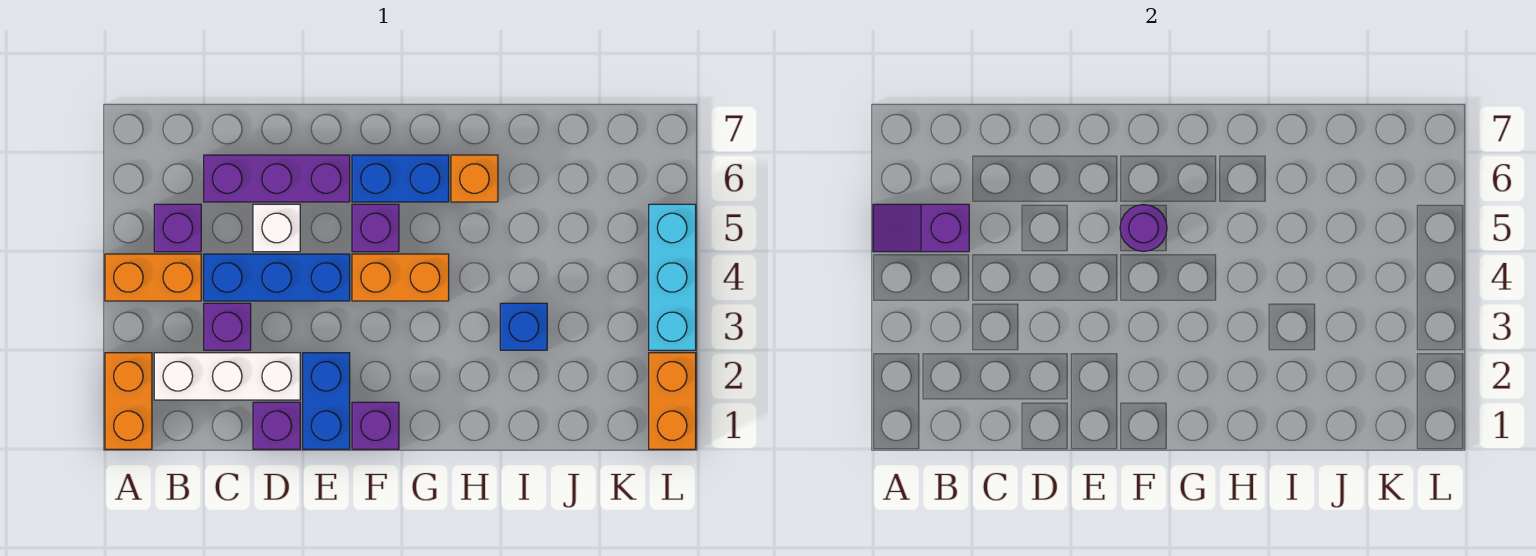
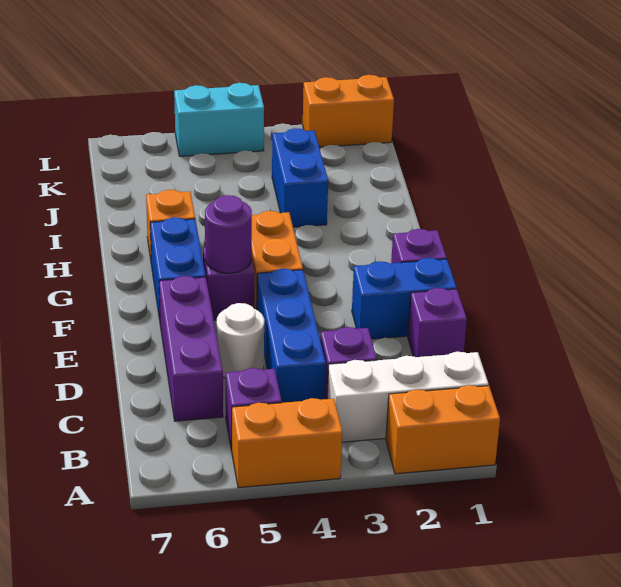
orange brick A4:B4 level 1 -> orange brick A4:A5 level 1
purple slope A5:B5 level 2 top B -> none
white brick B2:D2 level 1 -> white brick B1:B3 level 1
white brick D5 level 1 -> white round brick D5 level 1
blue brick I3 level 1 -> blue brick I3:J3 level 1
cyan brick L3:L5 level 1 -> cyan brick L4:L5 level 1

